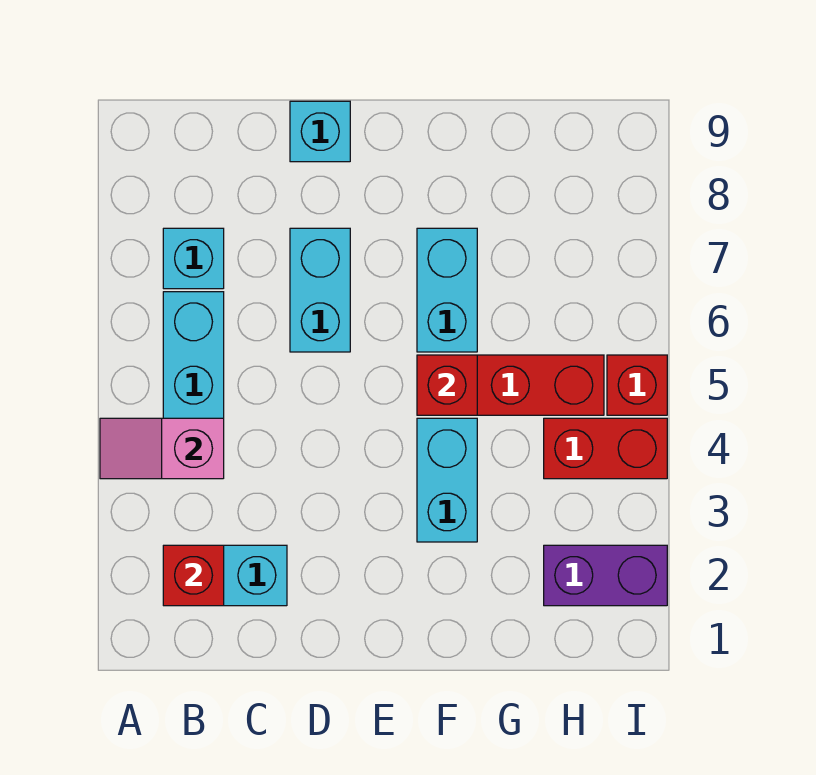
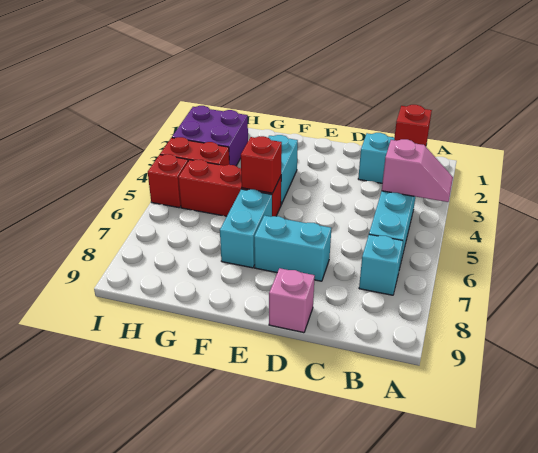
cyan brick D6:D7 level 1 -> cyan brick D7:E7 level 1
cyan brick D9 level 1 -> pink brick D9 level 1
purple brick H2:I2 level 1 -> purple brick H2:I3 level 1

